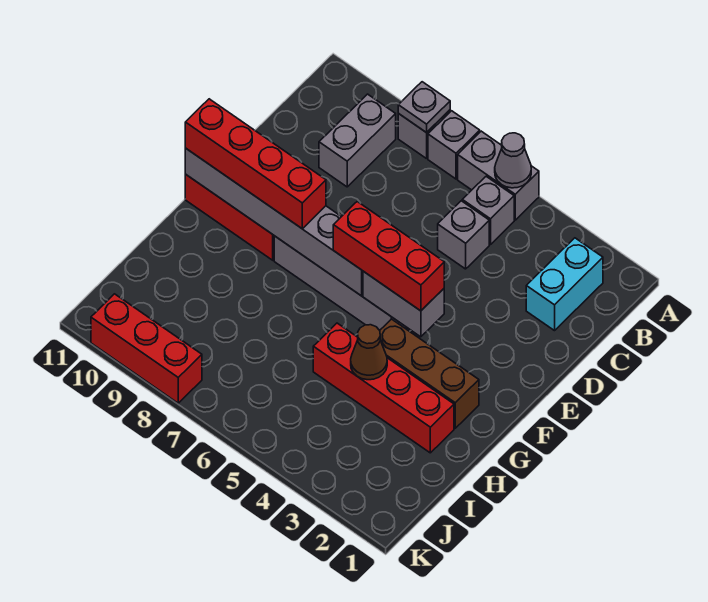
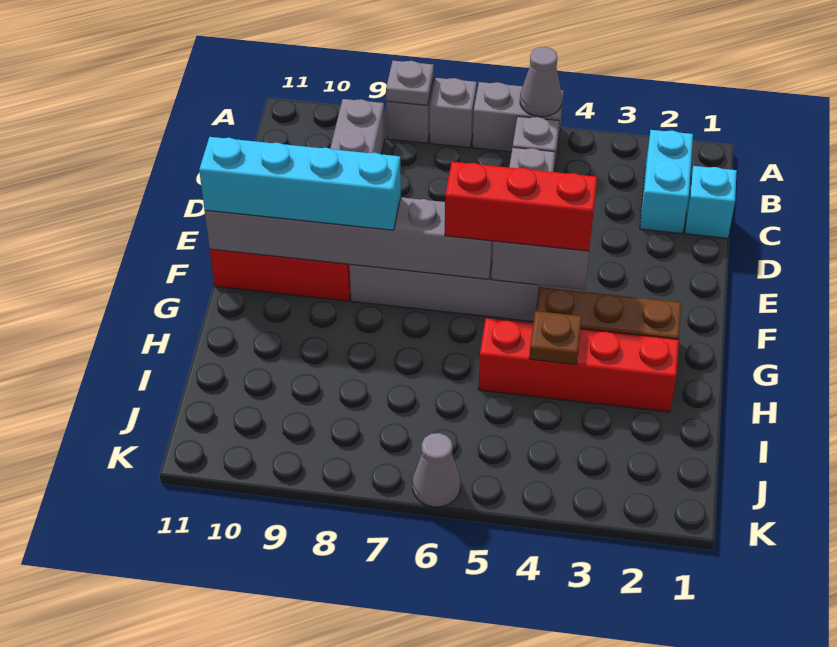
none -> cyan brick C1 level 1
red brick F8:F11 level 3 -> cyan brick F8:F11 level 3
brown cone H4 level 2 -> brown plate H4 level 2
none -> grey cone K6 level 1
red brick K8:K10 level 1 -> none

